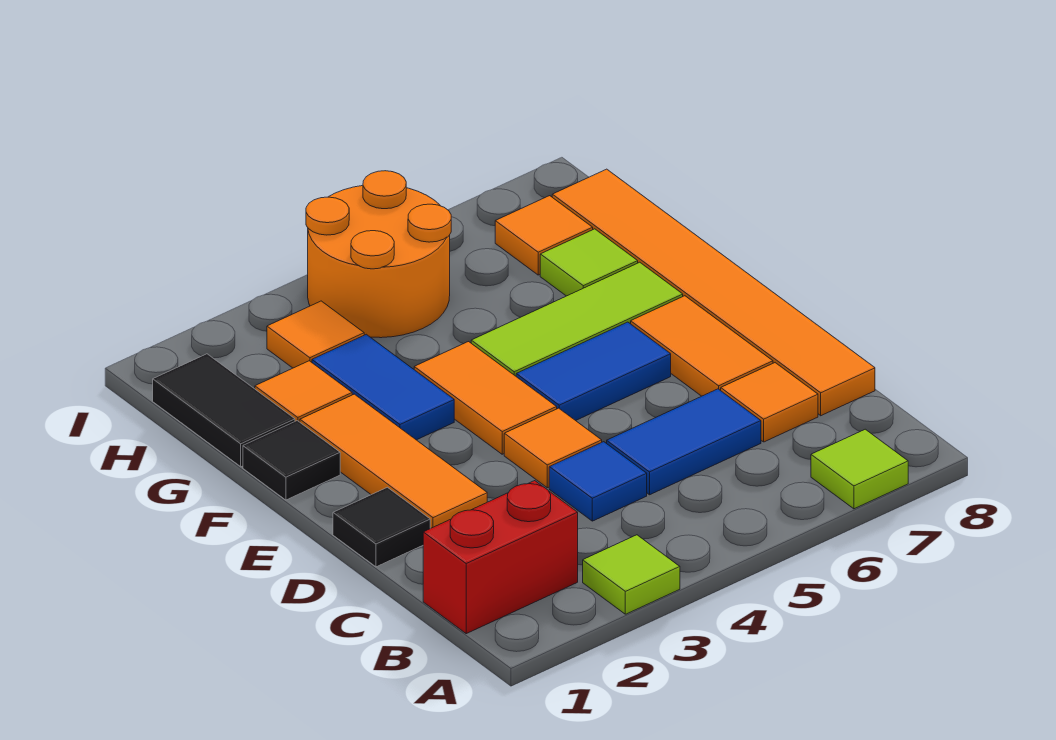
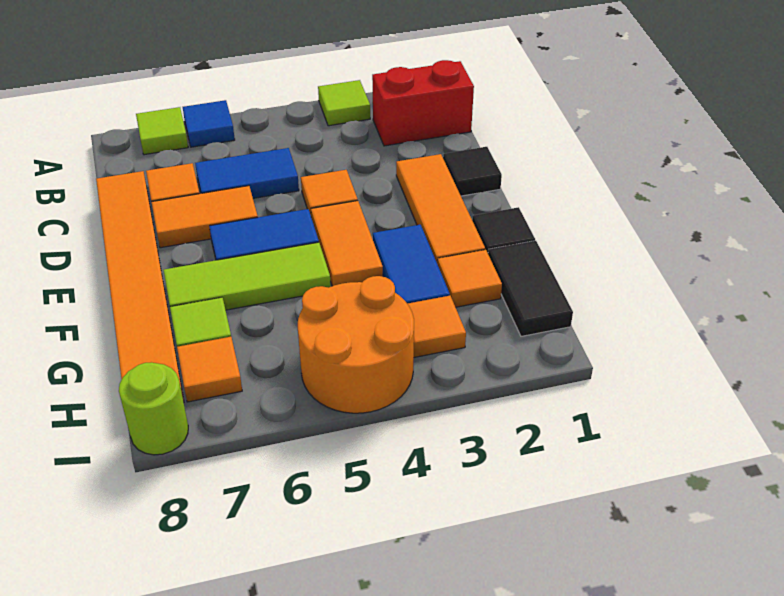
blue tile C4 level 1 -> blue tile A6 level 1
orange tile D7:E7 level 1 -> orange tile D6:D7 level 1
none -> lime round brick I8 level 1

